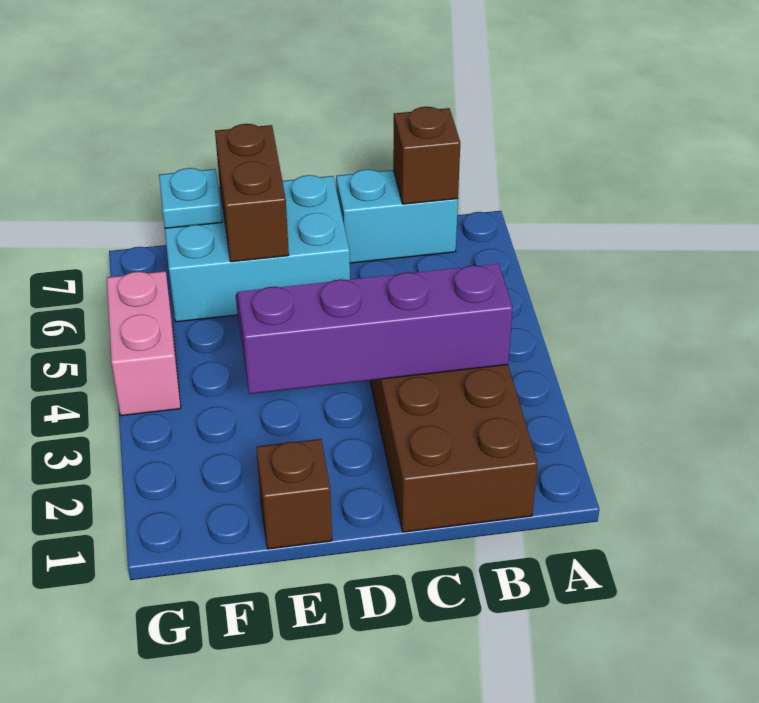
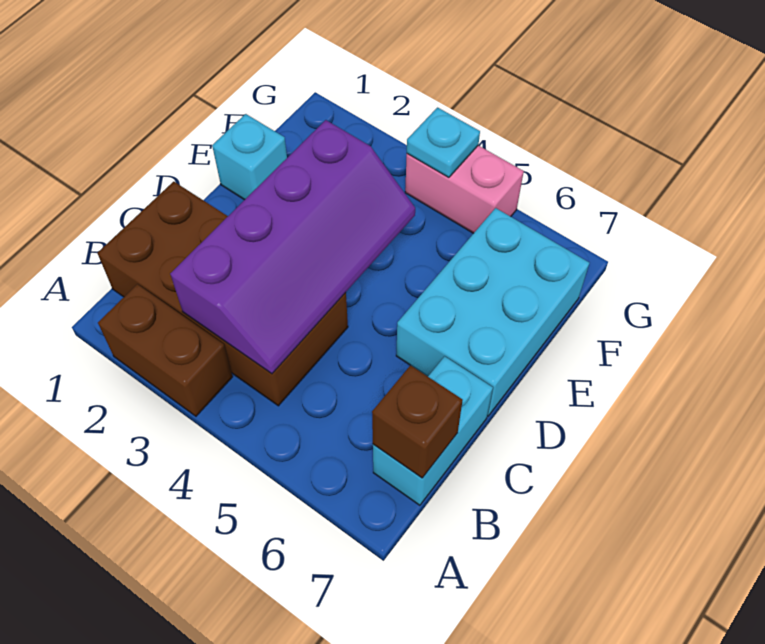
brown brick E1 level 1 -> cyan brick E1 level 1
brown brick E6:E7 level 2 -> brown brick A2:A3 level 1
cyan plate F7 level 2 -> cyan plate G4 level 2

